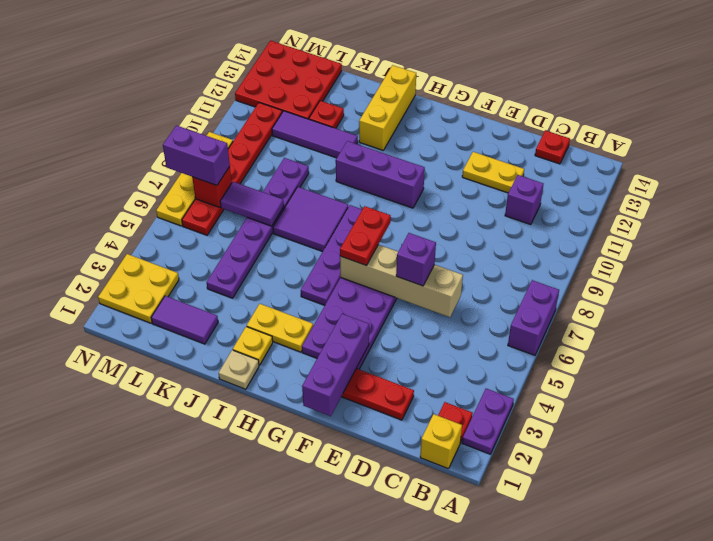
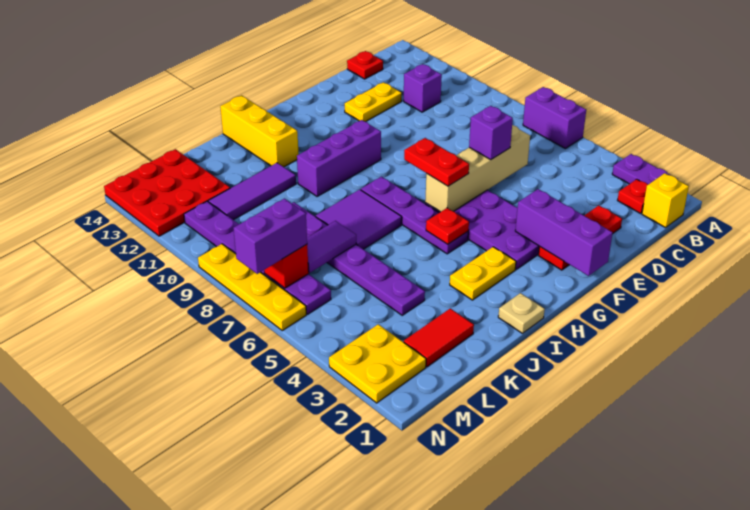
yellow plate I2 level 1 -> none
purple tile K2:L2 level 1 -> red tile K2:L2 level 1
red plate K12 level 1 -> red plate H5 level 2
red plate M6:M11 level 1 -> purple plate M6:M11 level 1

